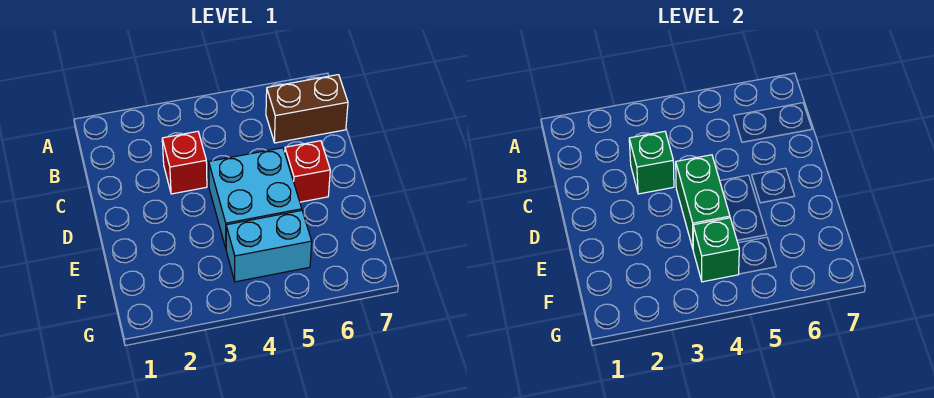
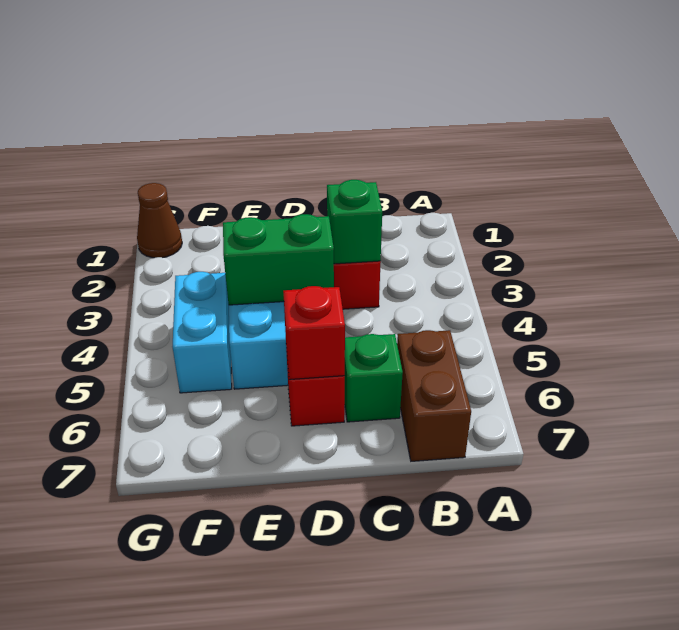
none -> red brick D6 level 2
green brick F4 level 2 -> green brick C6 level 1
none -> brown cone G1 level 1

